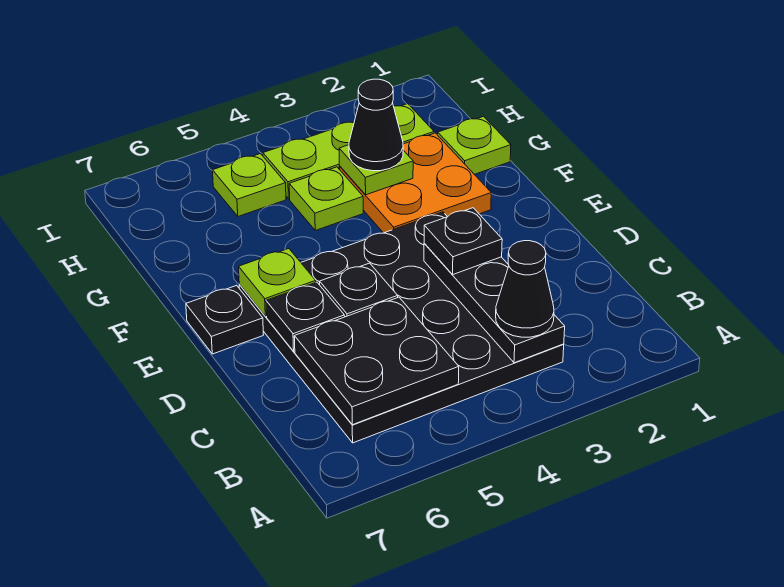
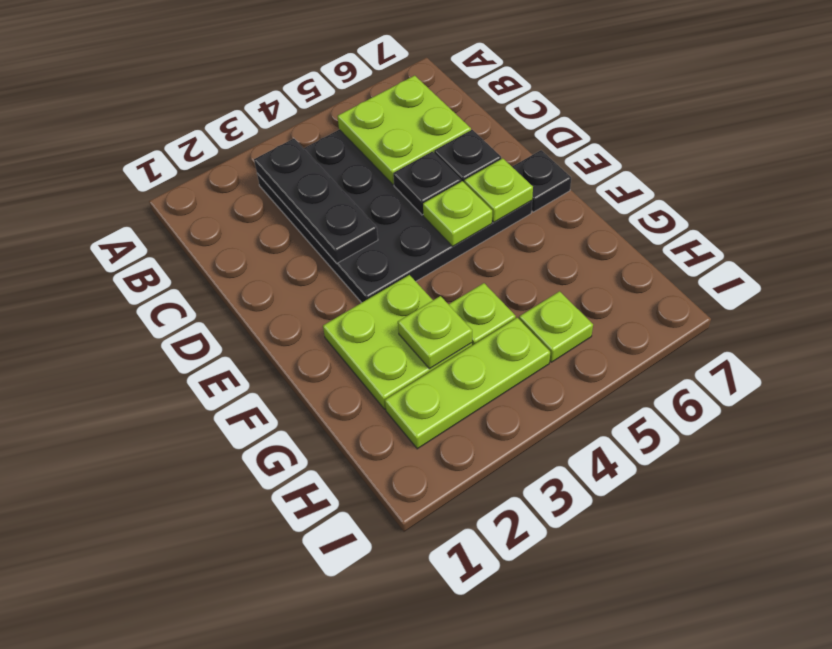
black cone B3 level 3 -> none
black plate B5:C6 level 2 -> lime plate B5:C6 level 2
black plate D3 level 3 -> none
orange plate F2:G3 level 1 -> lime plate F2:G3 level 1
lime plate G1 level 1 -> lime plate E5 level 2
black cone G3 level 3 -> none

